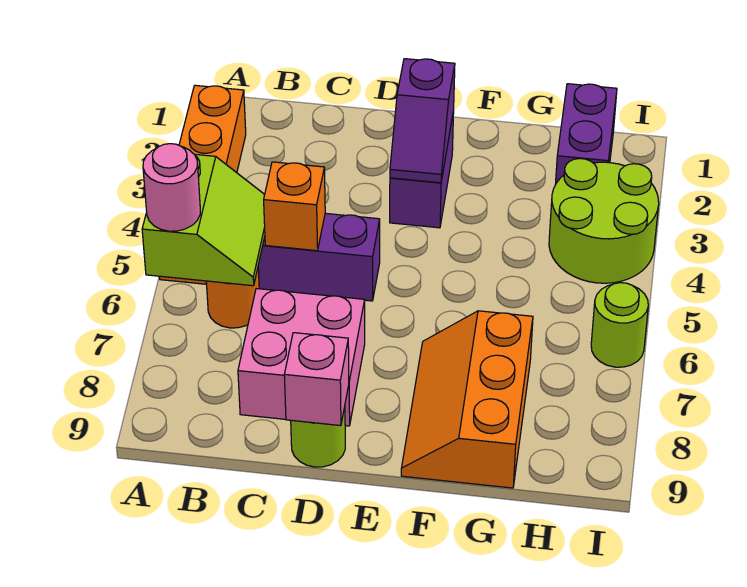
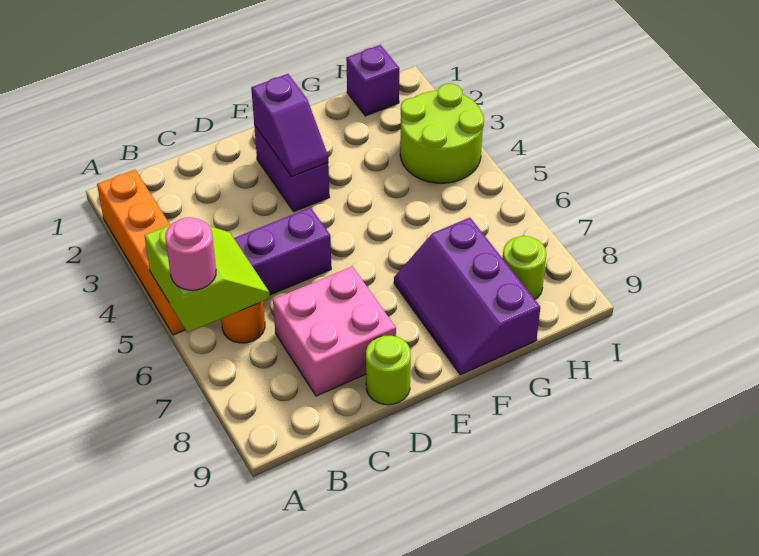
orange brick C5 level 2 -> none
pink brick D9 level 2 -> none
orange slope F7:G9 level 1 top G -> purple slope F7:G9 level 1 top G
purple brick H1:H2 level 1 -> purple brick H1 level 1
lime round brick I6 level 1 -> lime round brick H8 level 1

